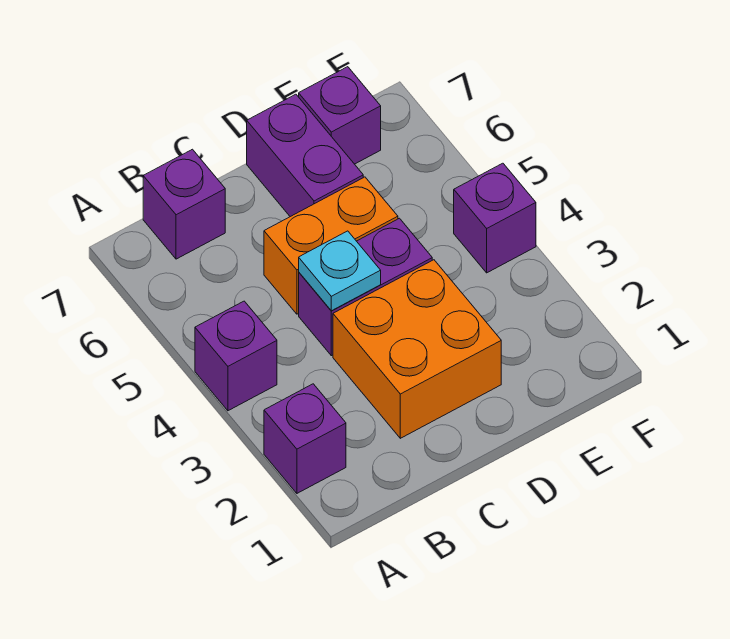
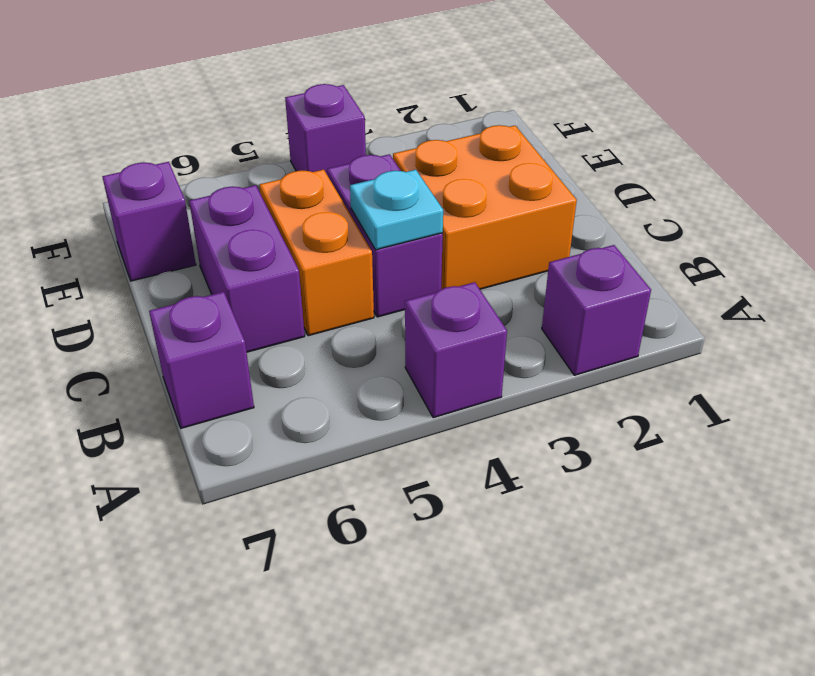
purple brick D6:D7 level 1 -> purple brick C6:D6 level 1

